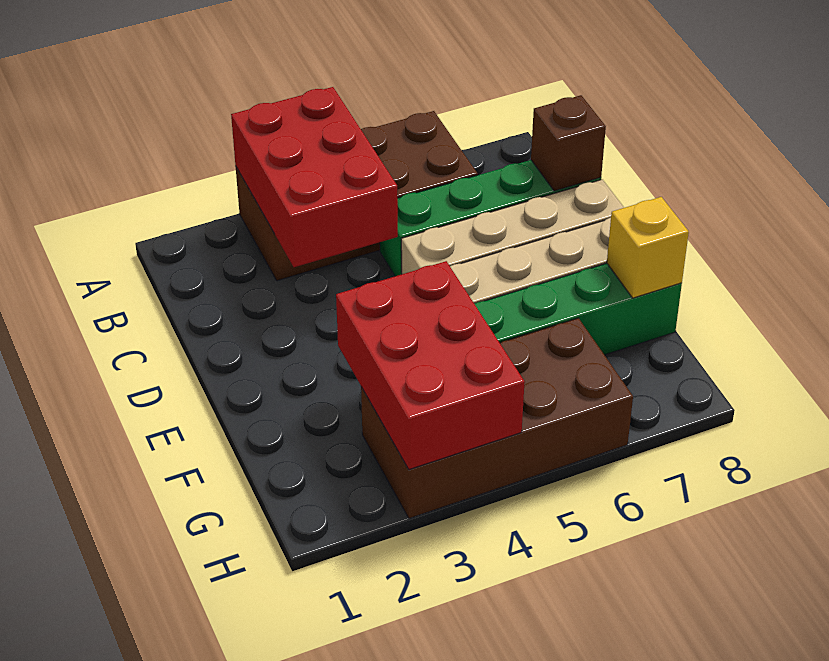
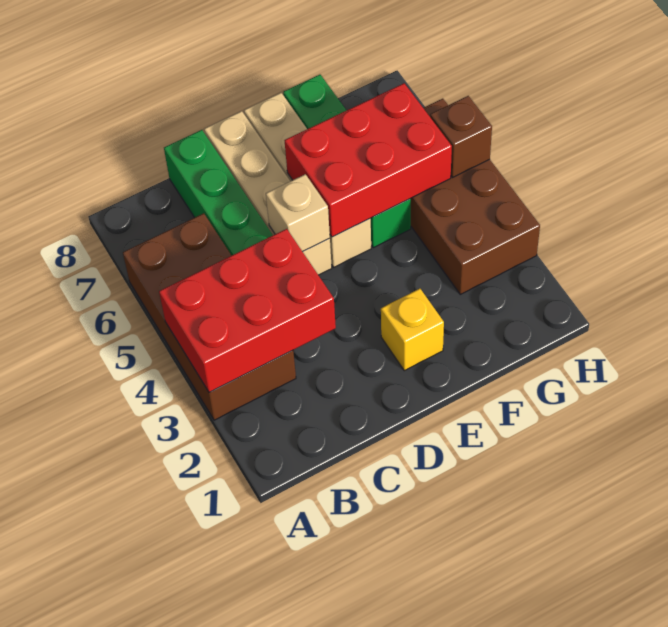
brown brick C8 level 2 -> brown brick H5 level 2
none -> tan brick D5 level 2
red brick F3:H4 level 2 -> red brick E5:G6 level 2
yellow brick F8 level 2 -> yellow brick E2 level 1

